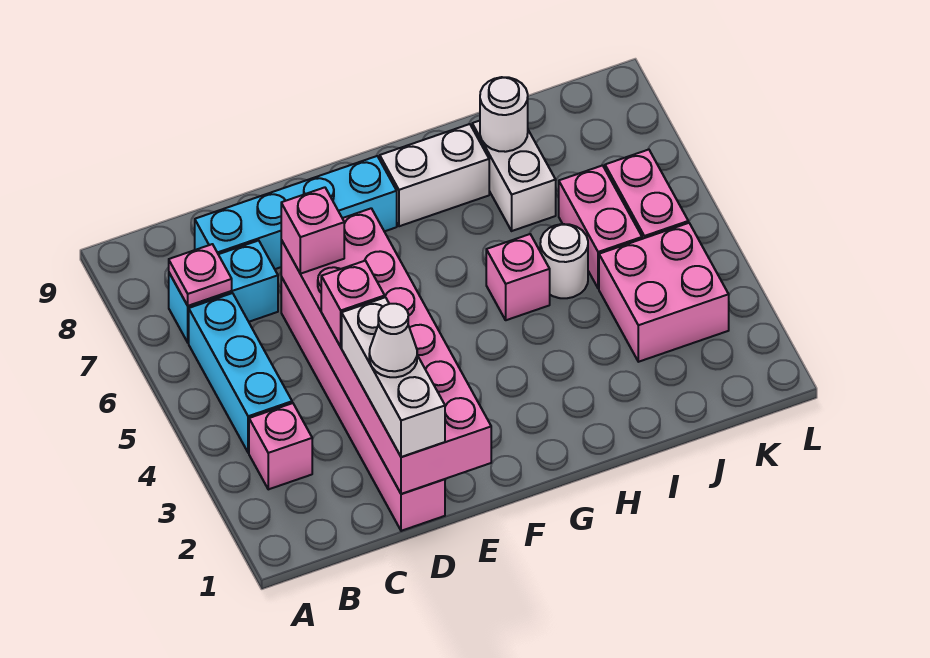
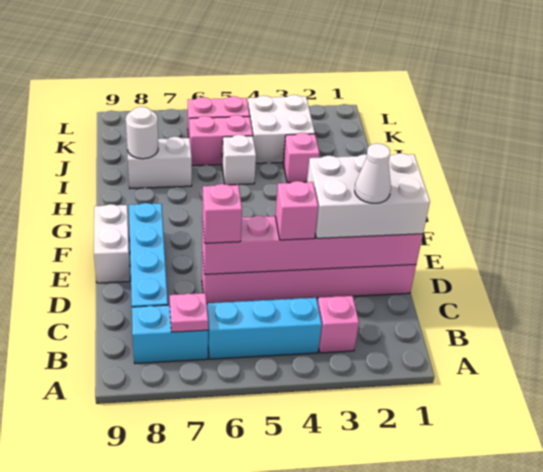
cyan brick B7:C7 level 1 -> cyan brick B7:B8 level 1
pink brick D1:E6 level 2 -> pink brick D1:D6 level 2
white brick D1:D3 level 3 -> white brick D1:E3 level 3
white brick G8:H8 level 1 -> white brick E9:F9 level 1
pink brick H5 level 1 -> pink brick I3 level 1
white round brick I5 level 1 -> white brick I5 level 1
pink brick J3:K4 level 1 -> white brick J3:K4 level 1

